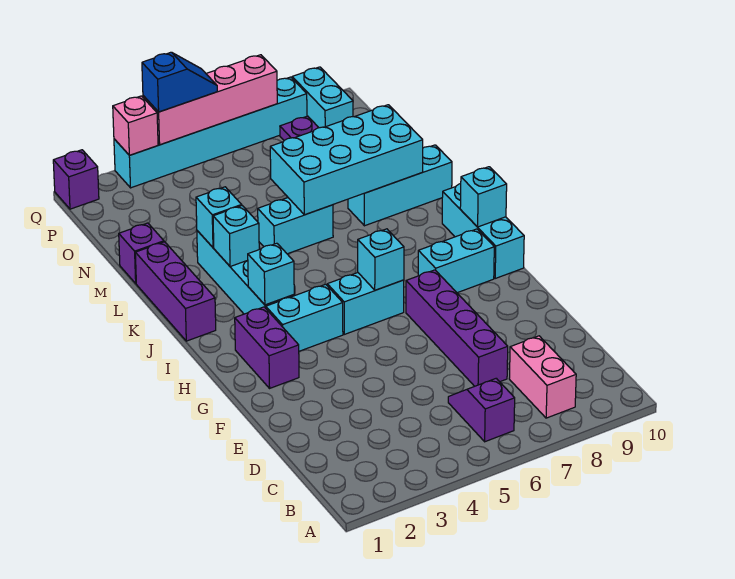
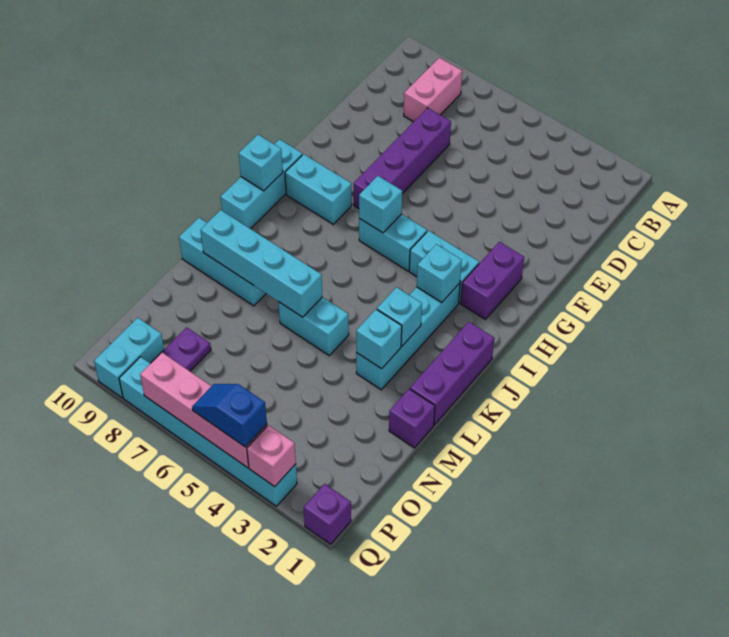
purple slope B6:C6 level 1 top B -> none
cyan brick L6:M9 level 2 -> cyan brick L6:L9 level 2

